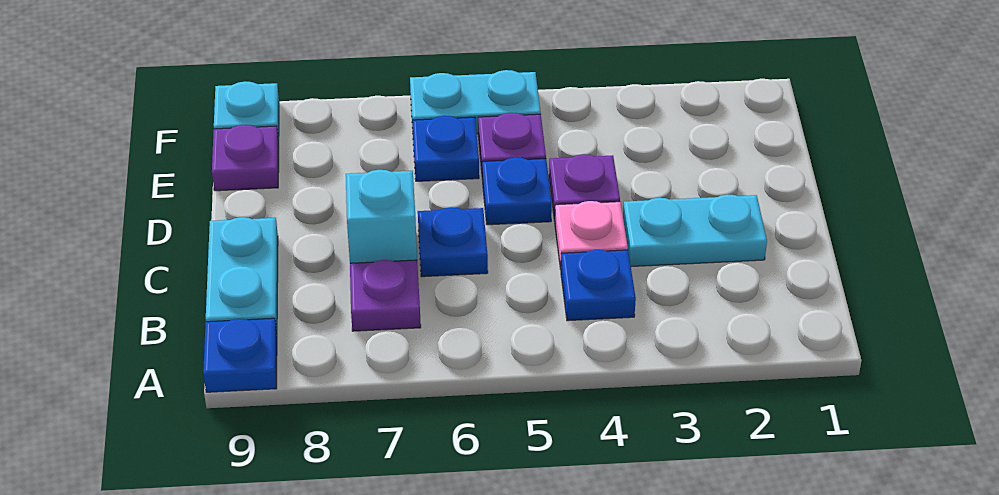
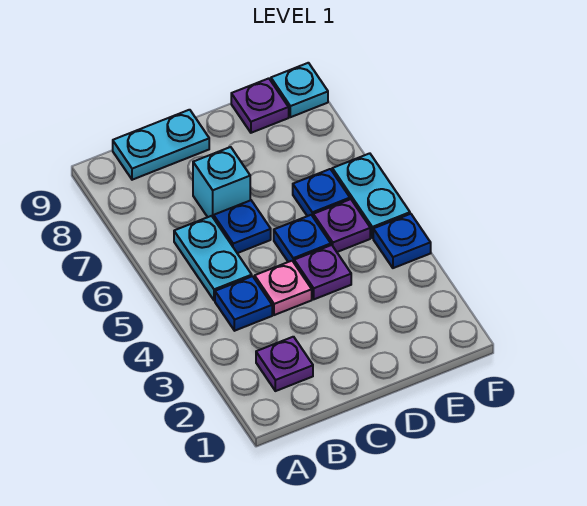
blue plate A9 level 1 -> blue plate F4 level 1
purple plate B7 level 1 -> purple plate B2 level 1
cyan plate C2:C3 level 1 -> cyan plate B5:B6 level 1

